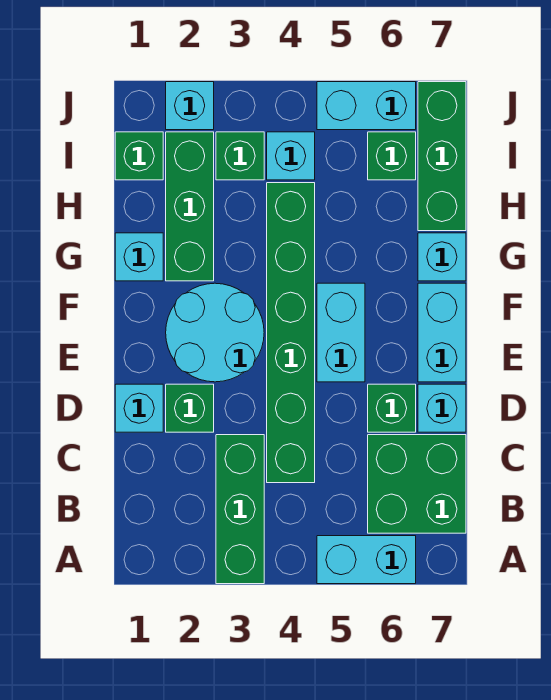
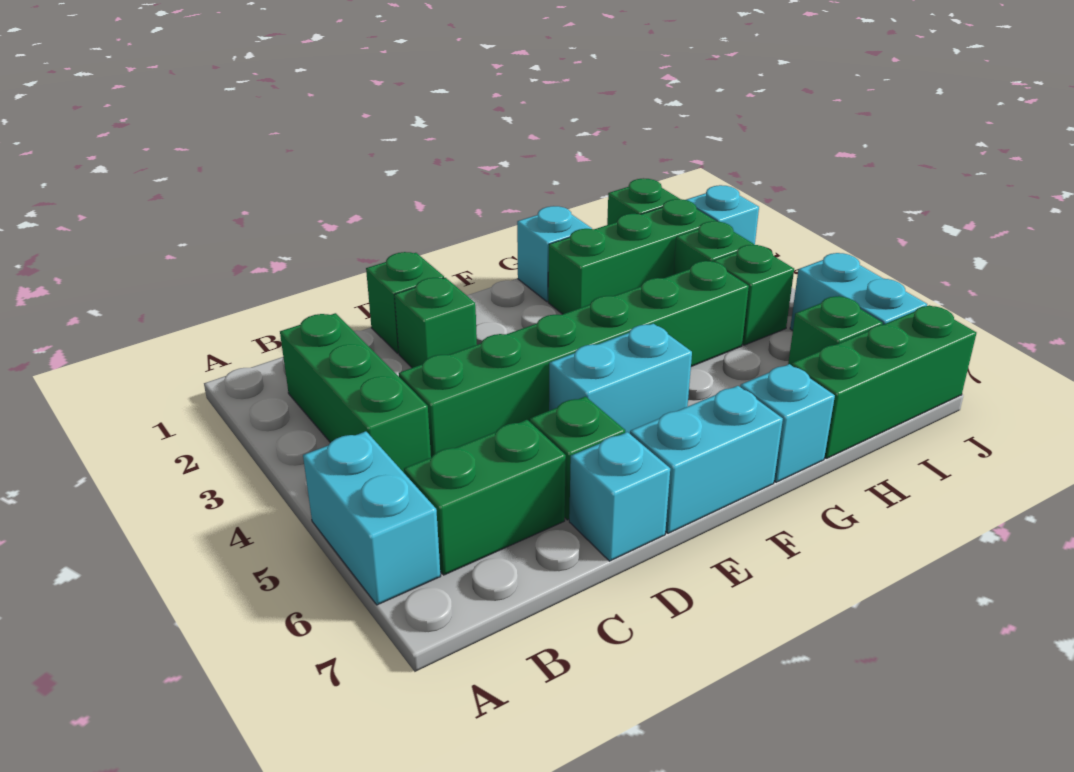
green brick A3:C3 level 1 -> green brick B2:B4 level 1
green brick B6:C7 level 1 -> green brick B6:C6 level 1
cyan brick D1 level 1 -> green brick D1 level 1
cyan round brick E2:F3 level 1 -> none
cyan brick I4 level 1 -> green brick I4 level 1

